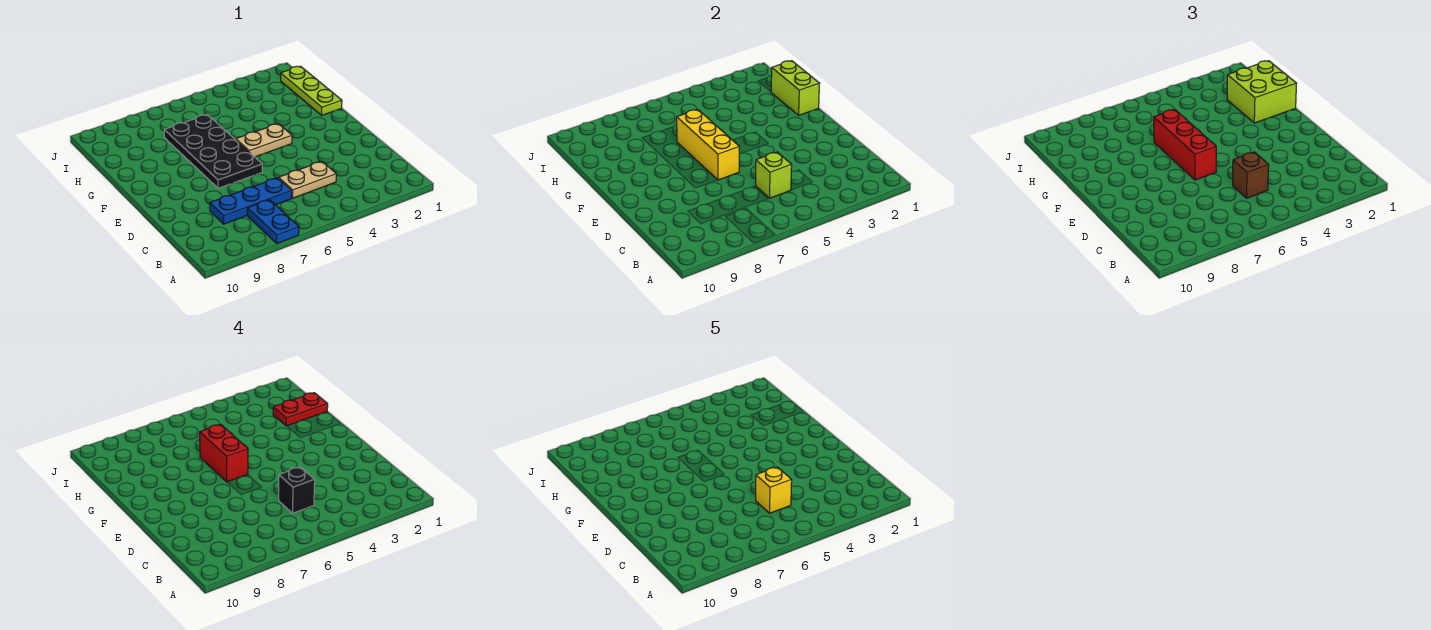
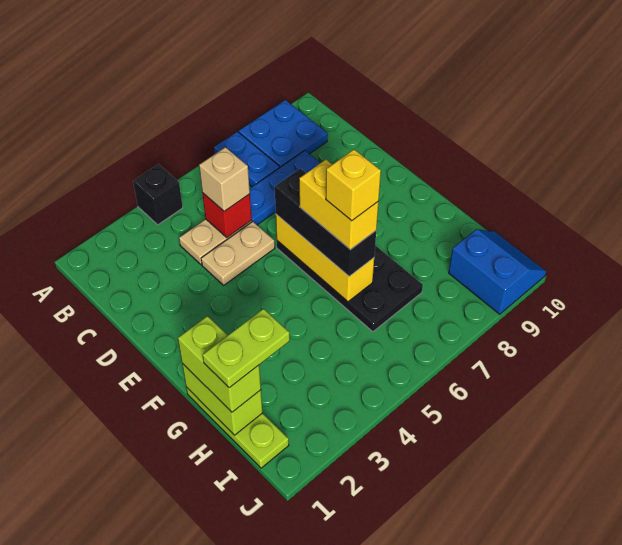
none -> blue plate A8:B9 level 1
lime brick C5 level 2 -> red brick C5 level 2
brown brick C5 level 3 -> tan brick C5 level 3
black brick C5 level 4 -> black brick A4 level 1
yellow brick C5 level 5 -> yellow brick G6 level 5
red brick E6:G6 level 3 -> black brick E6:G6 level 3
tan plate F4:F5 level 1 -> tan plate D4:D5 level 1
red brick F6:G6 level 4 -> yellow brick F6:G6 level 4
lime brick G1:H2 level 3 -> lime brick G1:H1 level 3
red plate H1:H2 level 4 -> lime plate H1:H2 level 4
none -> blue slope I9:J10 level 1 top 9

